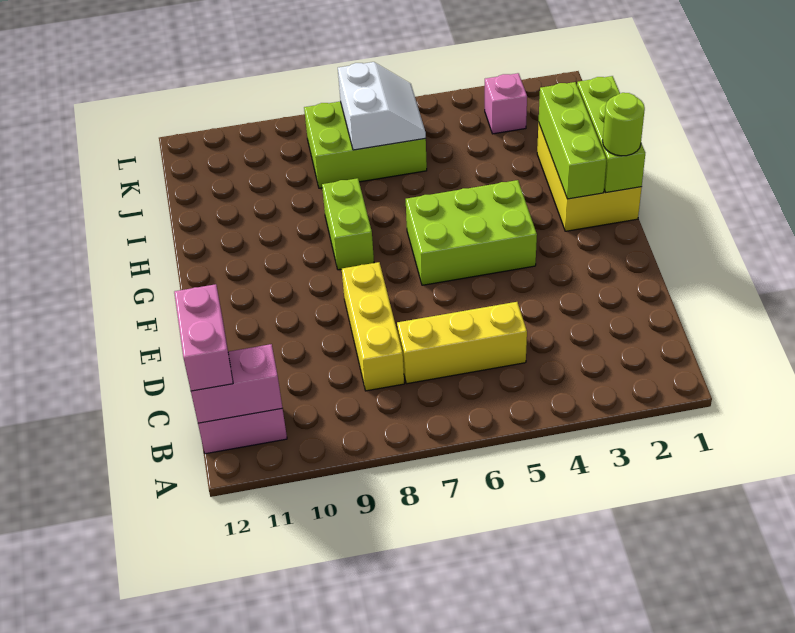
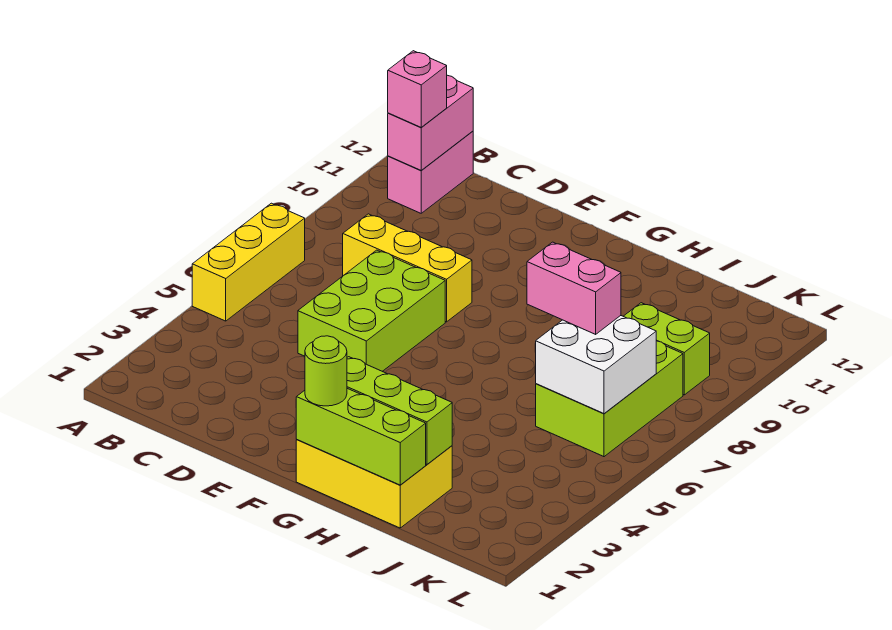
pink brick B12:C12 level 3 -> pink brick I7:J7 level 3
yellow brick C5:C7 level 1 -> yellow brick A5:A7 level 1
lime brick F4:G6 level 1 -> lime brick D5:E7 level 1
lime brick G8:H8 level 1 -> lime brick J9:K9 level 1
white slope J6:K7 level 2 top 7 -> white brick J6:K7 level 2
pink brick K3 level 1 -> pink brick B11 level 3

